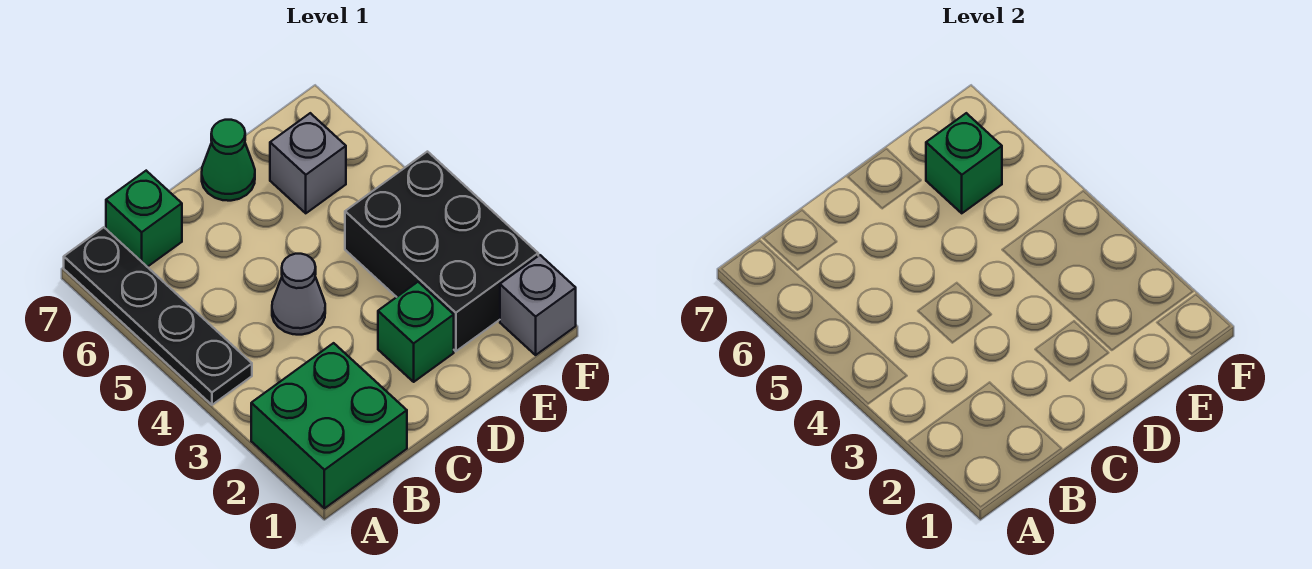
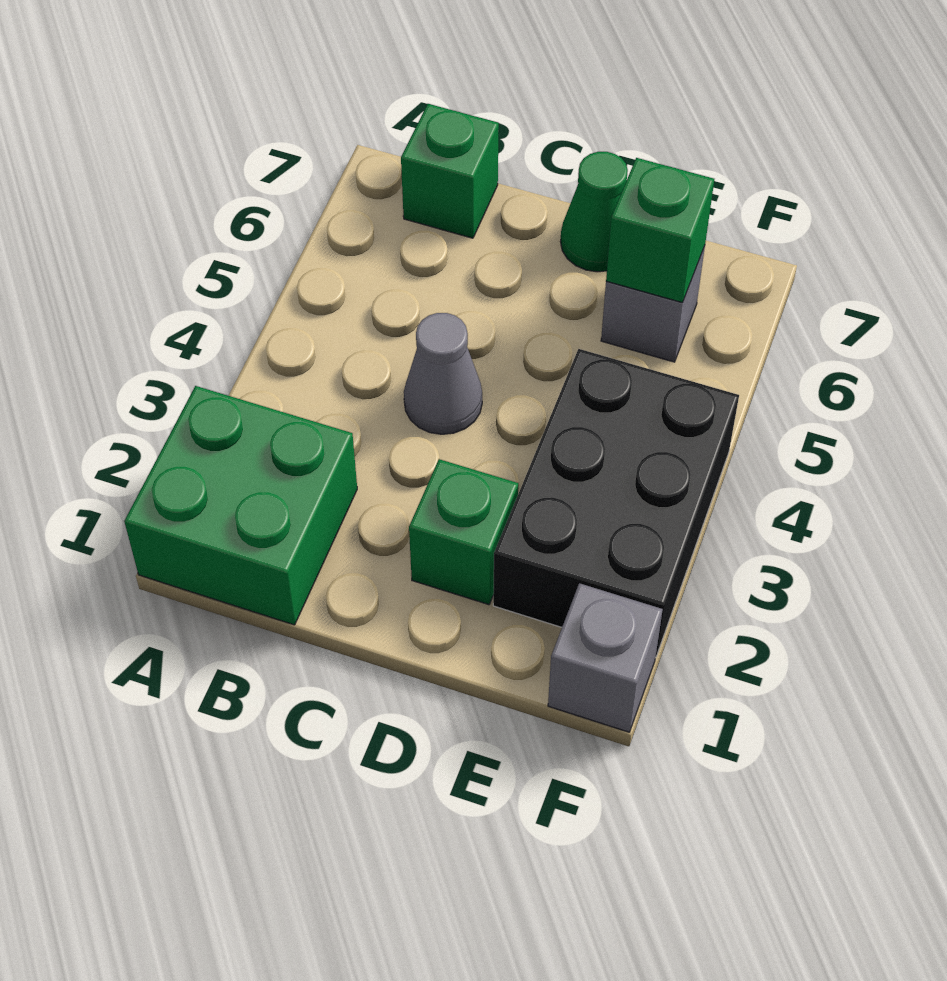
black plate A4:A7 level 1 -> none

